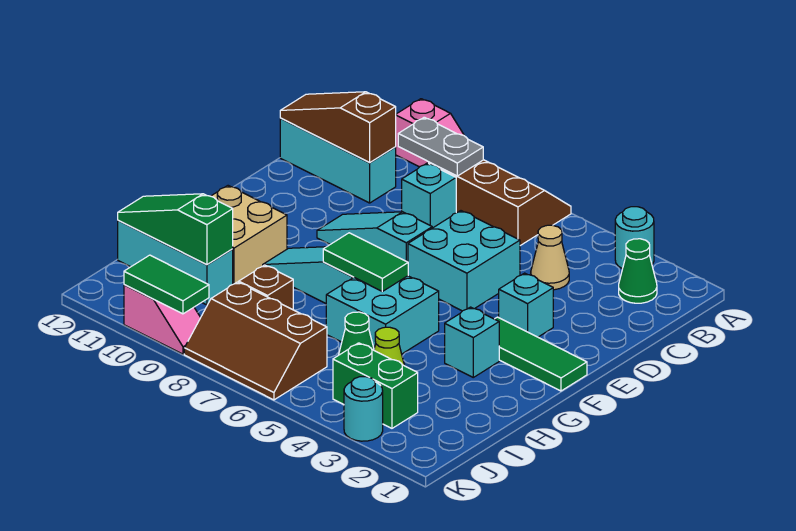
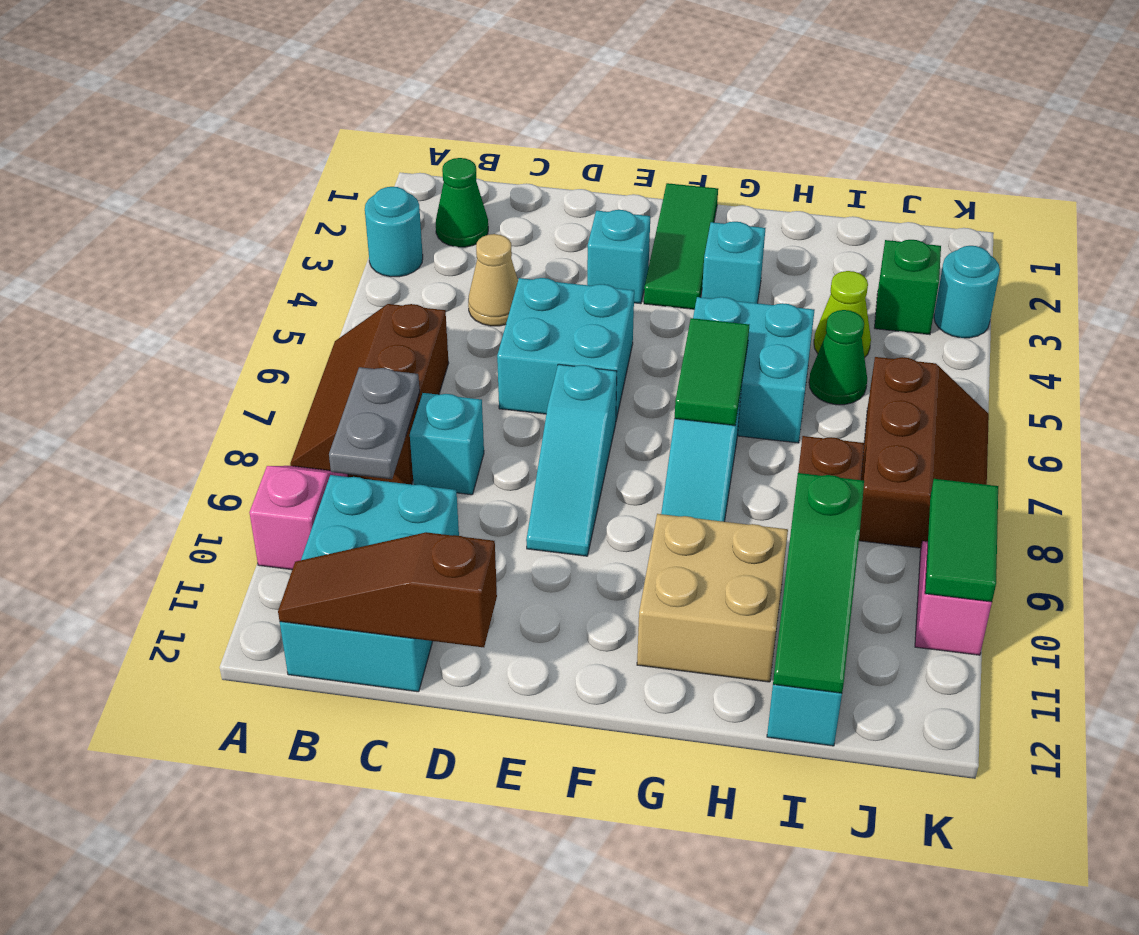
cyan brick C10:C12 level 1 -> cyan brick B10:C12 level 1
brown slope C10:C12 level 2 top 10 -> brown slope B12:D12 level 2 top D
green brick J3:J4 level 1 -> green brick J3 level 1

